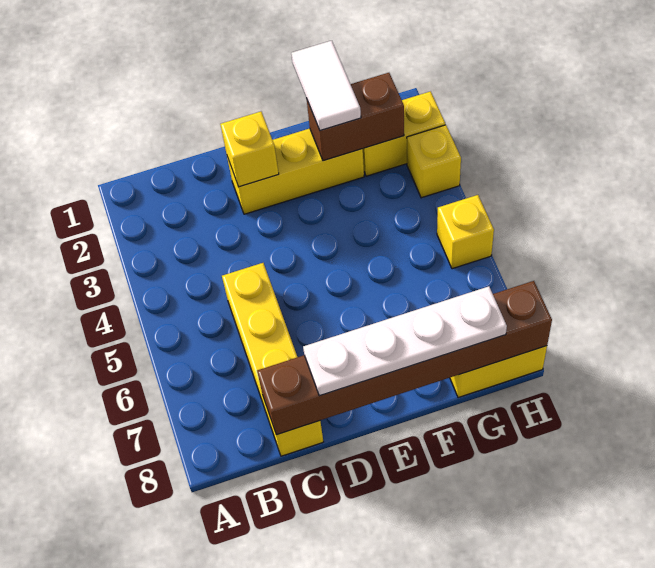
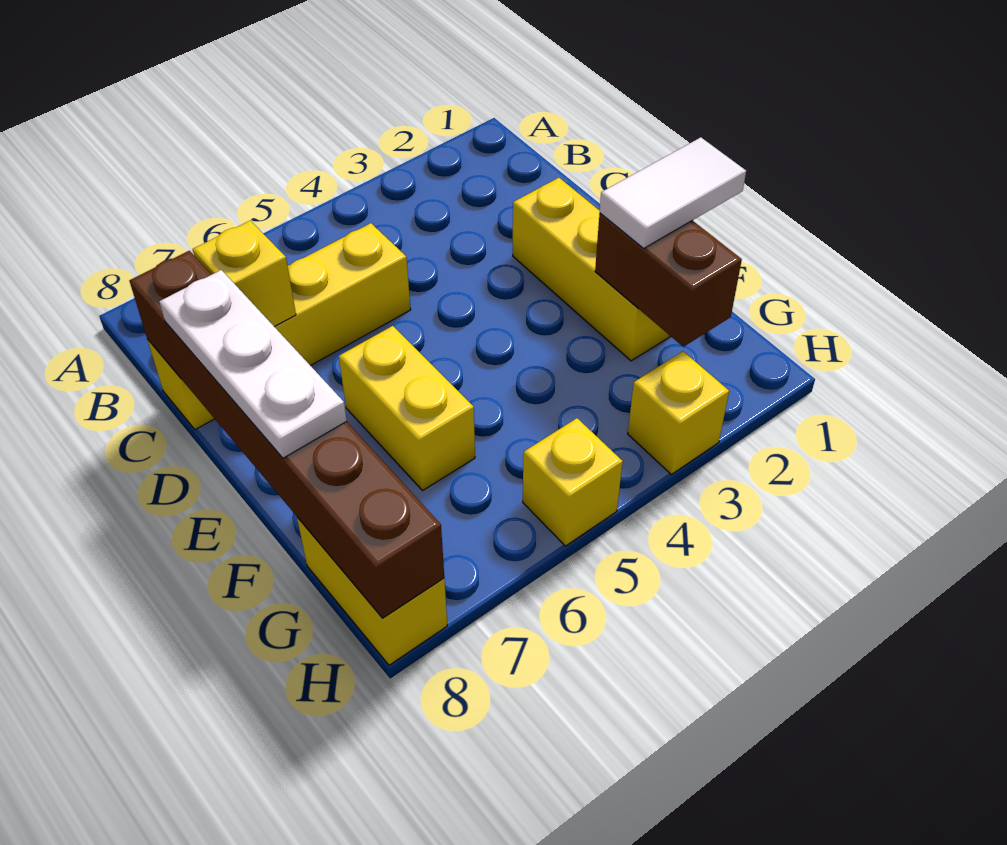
yellow brick D2 level 2 -> yellow brick C7 level 2
white plate D8:G8 level 3 -> white plate D8:F8 level 3
yellow brick G2:H2 level 1 -> yellow brick E6:F6 level 1

